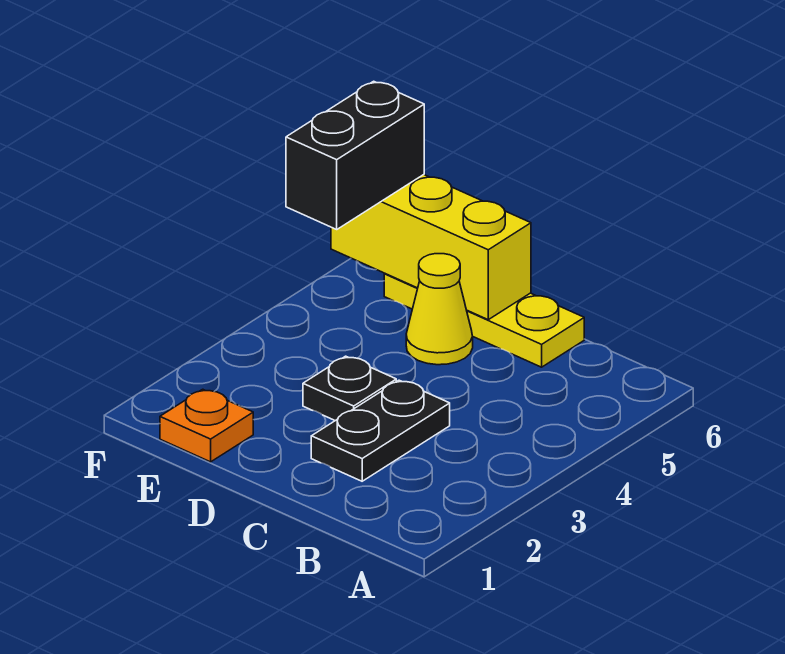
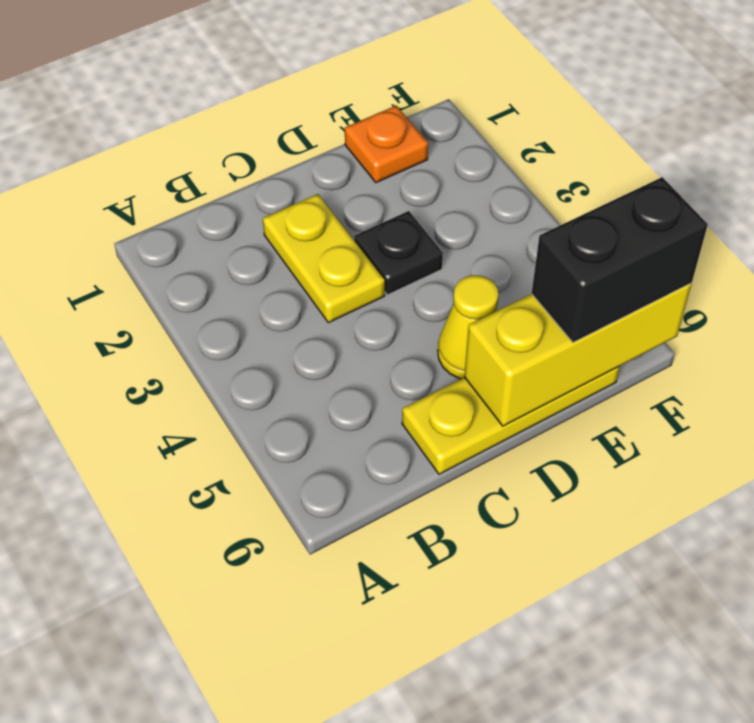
black plate C2:C3 level 1 -> yellow plate C2:C3 level 1
black brick F5:F6 level 3 -> black brick E6:F6 level 3

